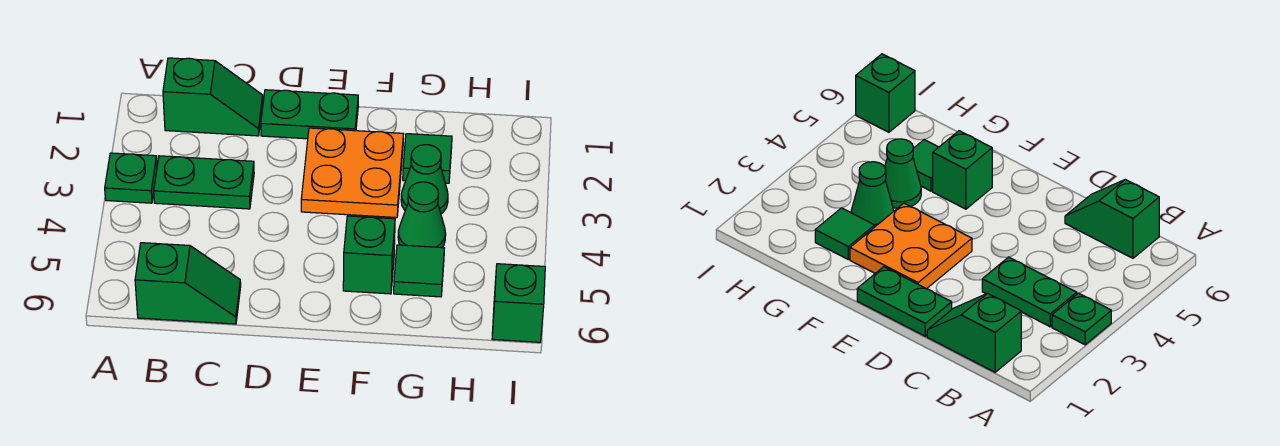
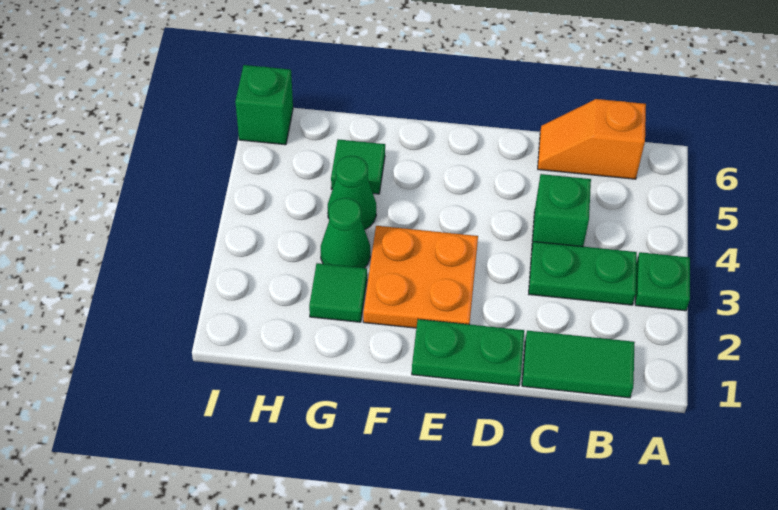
green slope B1:C1 level 1 top B -> green tile B1:C1 level 1
green slope B6:C6 level 1 top B -> orange slope B6:C6 level 1 top B
green brick F5 level 1 -> green brick C4 level 1

